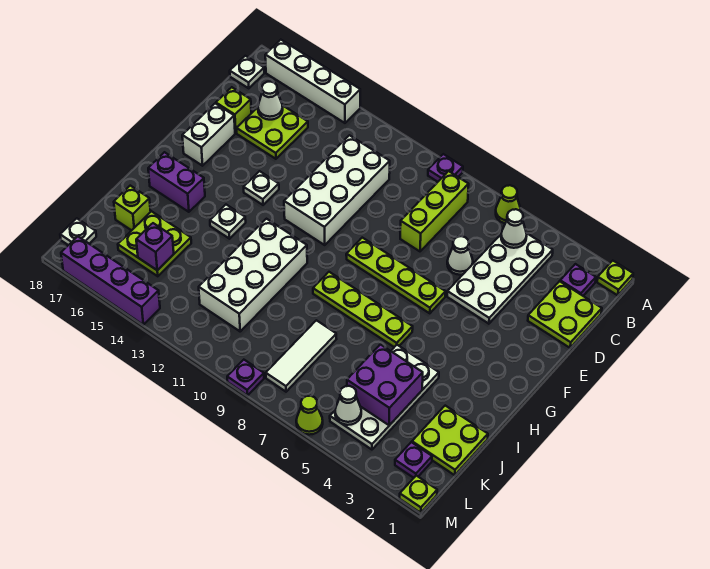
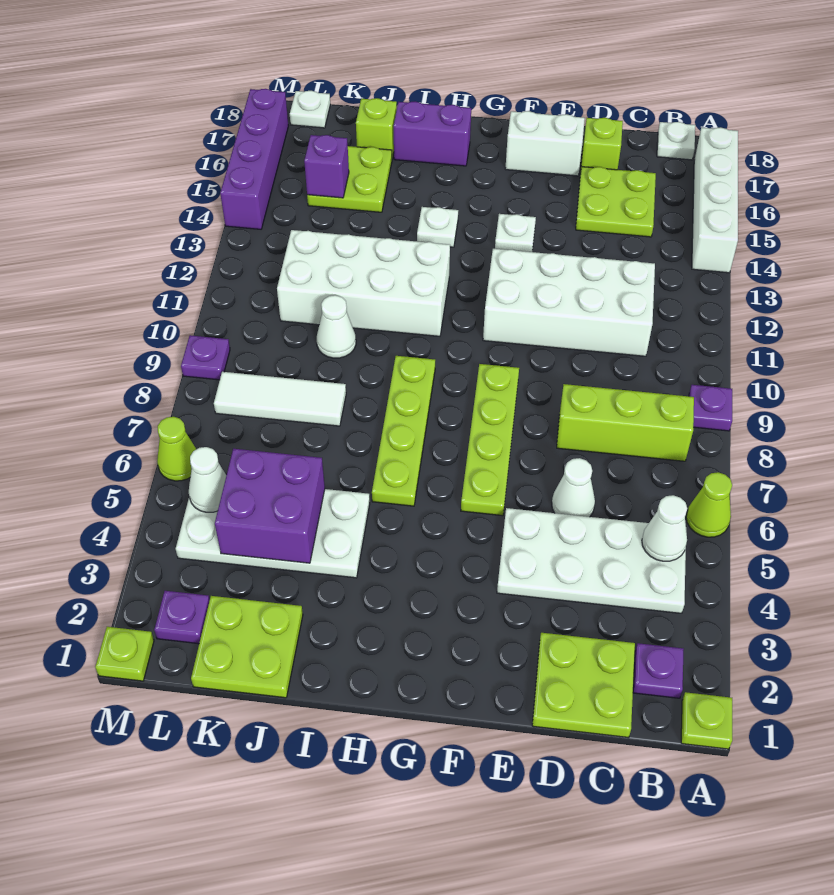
white cone C16 level 2 -> white cone J10 level 1
purple brick H16:H17 level 1 -> purple brick H17:I17 level 1

